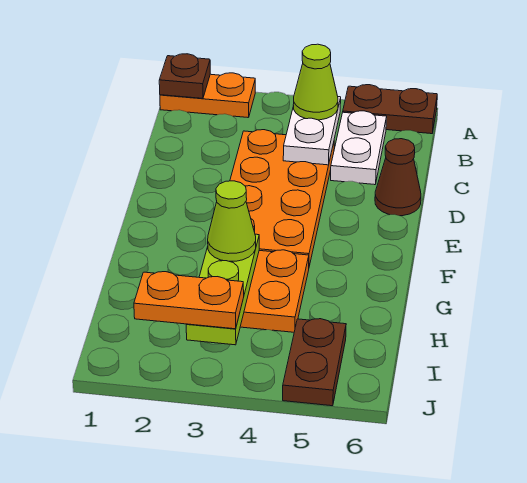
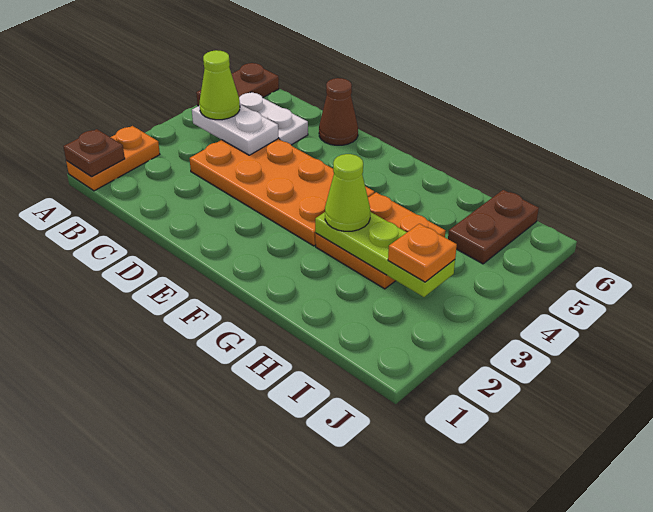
orange plate I2:I3 level 3 -> orange plate I3 level 3
brown plate I5:J5 level 1 -> brown plate I5:I6 level 1

